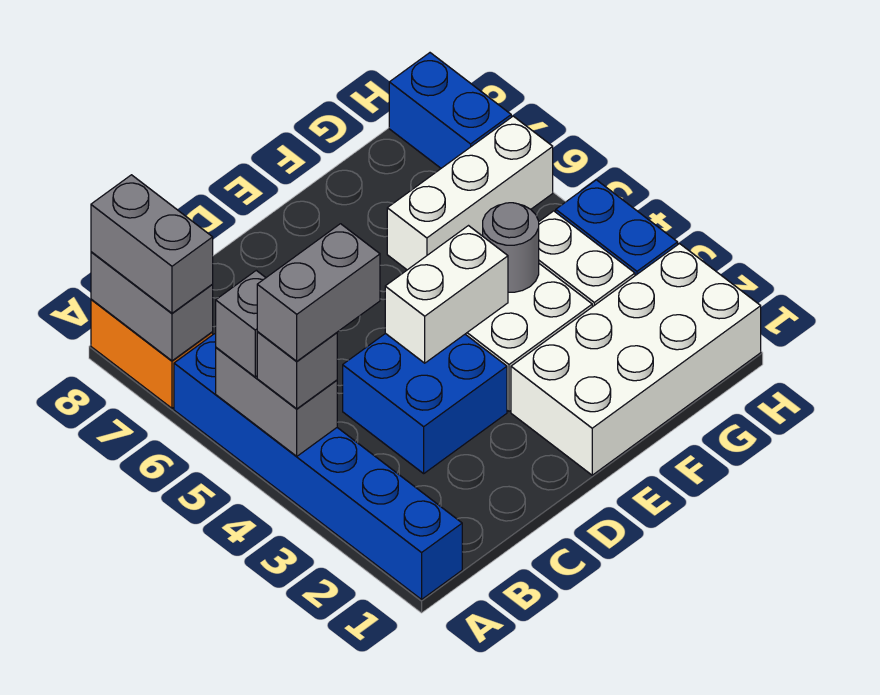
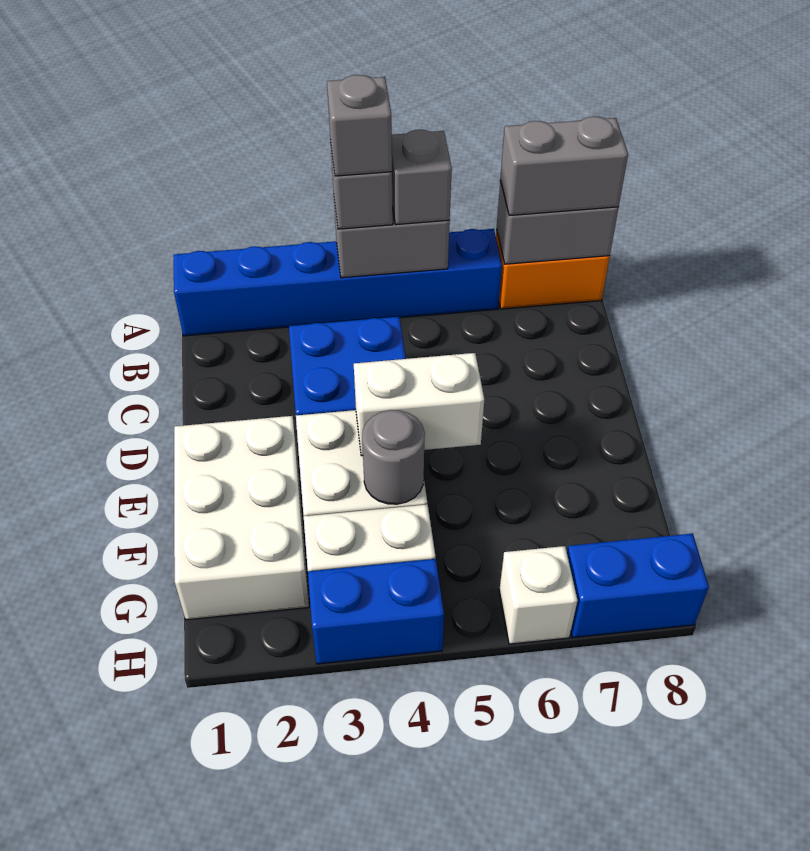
grey brick A4:B4 level 4 -> grey brick A4 level 4
white brick D4:E4 level 2 -> white brick E4:E5 level 2
white brick E1:H2 level 1 -> white brick E1:G2 level 1
white brick F6:H6 level 1 -> white brick H6 level 1

